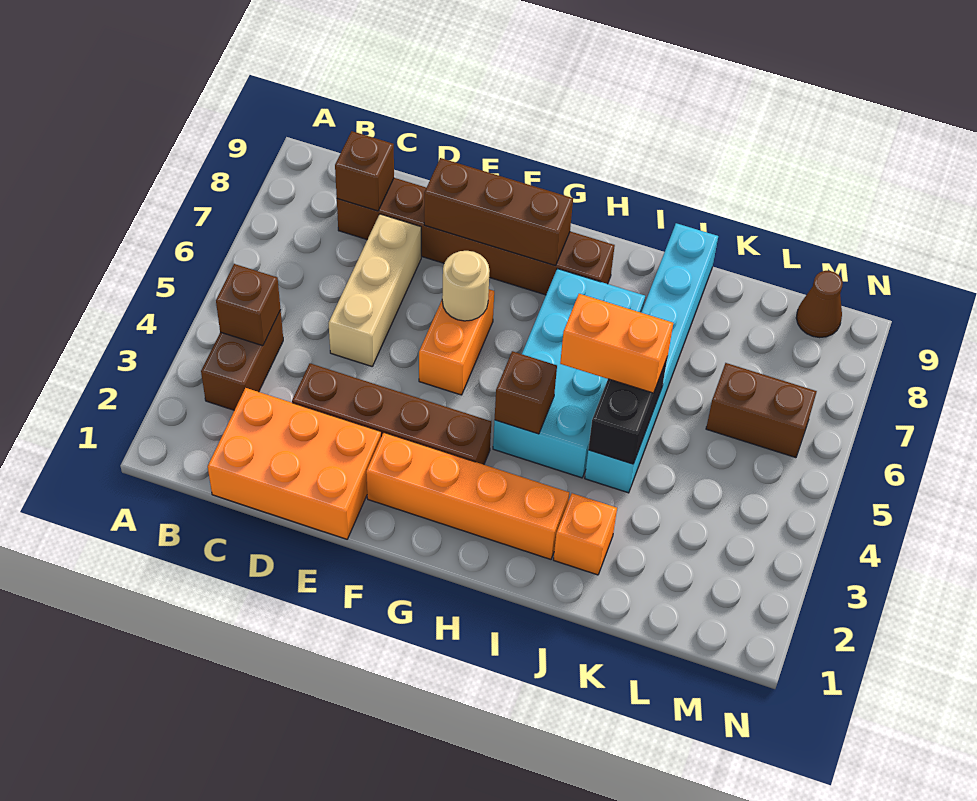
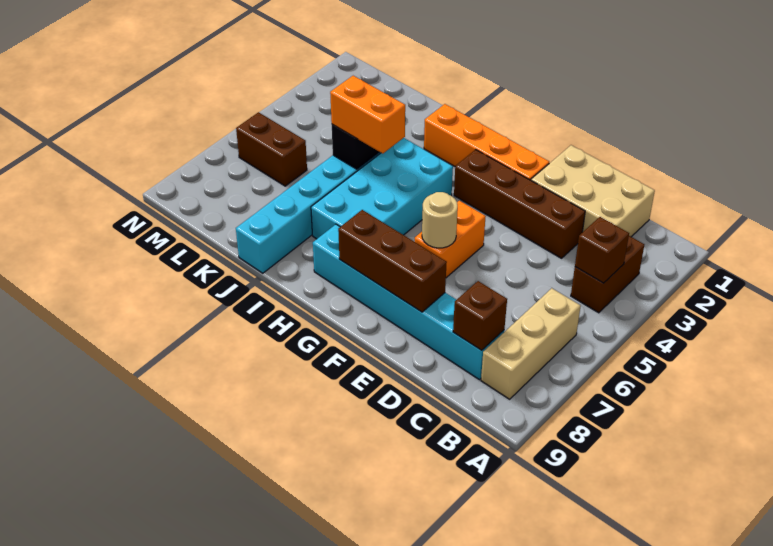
orange brick C1:E2 level 1 -> tan brick C1:E2 level 1
brown brick C8:H8 level 1 -> cyan brick C8:H8 level 1
tan brick D5:D7 level 1 -> tan brick B6:B8 level 1
brown brick H4 level 2 -> none
orange brick J2 level 1 -> none
brown cone M9 level 1 -> none

